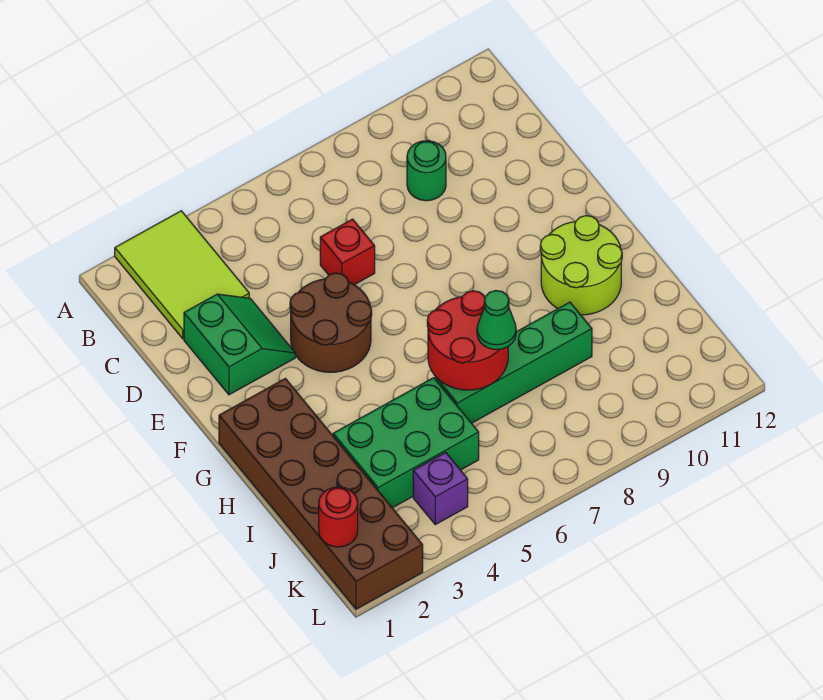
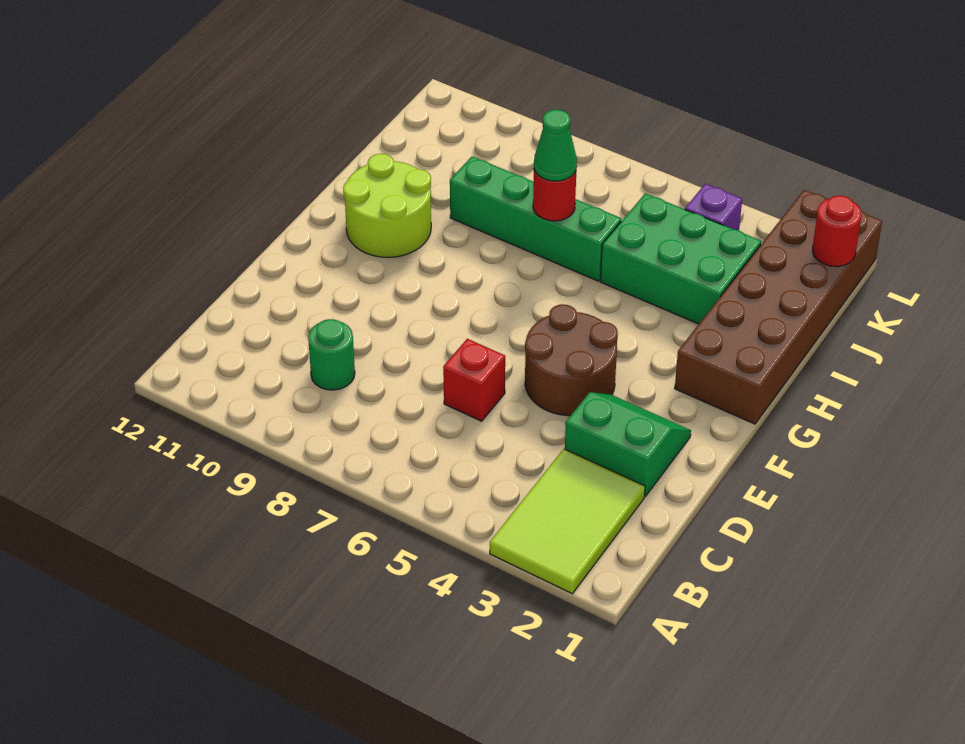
green slope D2:E3 level 1 top 2 -> green slope D2:E3 level 1 top D
red round brick H6:I7 level 2 -> red round brick I7 level 2

